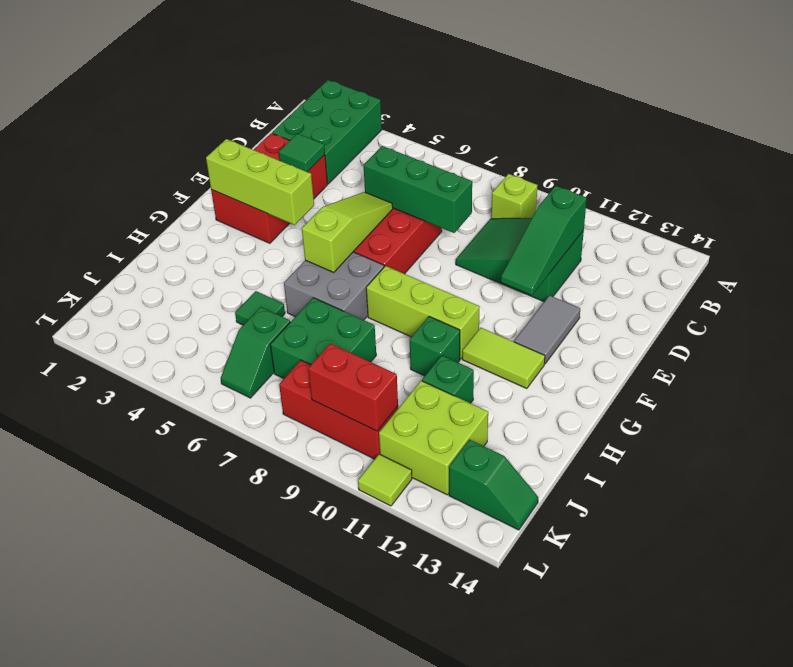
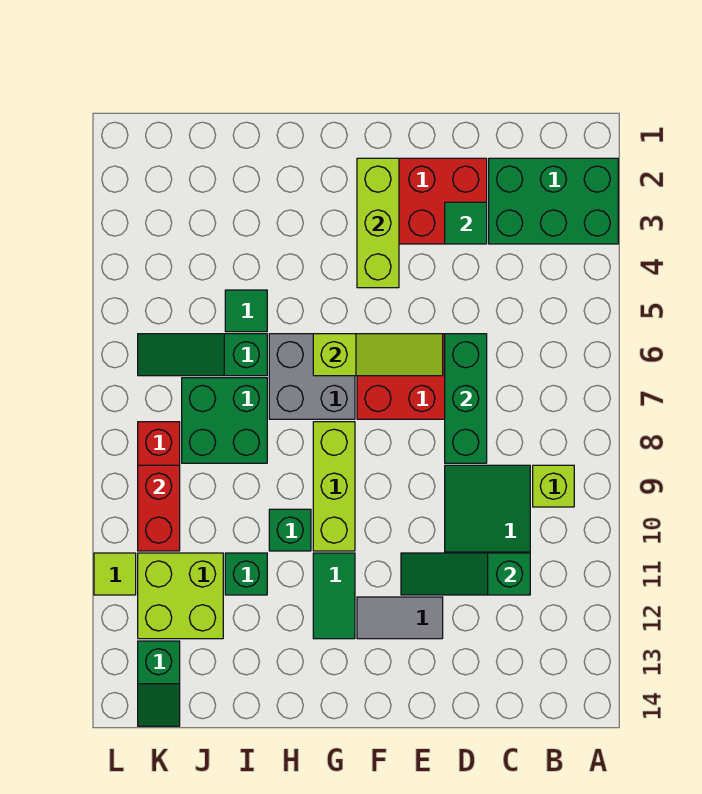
lime tile G11:G12 level 1 -> green tile G11:G12 level 1
green slope J6:K6 level 1 top J -> green slope I6:K6 level 1 top I

